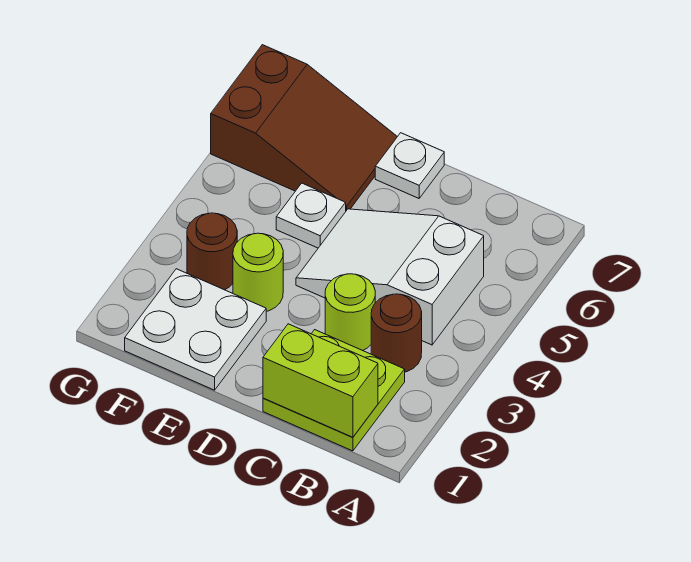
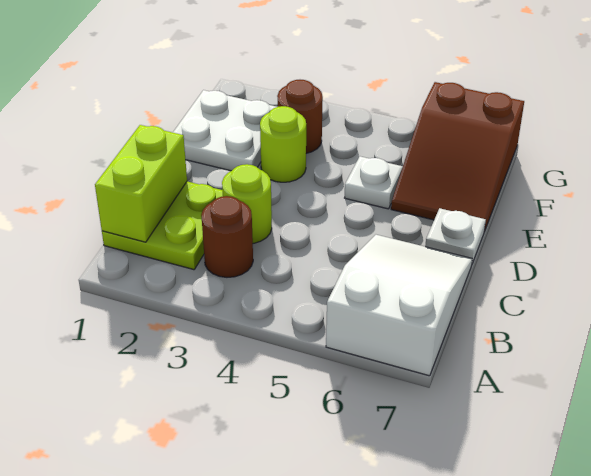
white slope B4:D5 level 1 top B -> white slope A6:C7 level 1 top A

